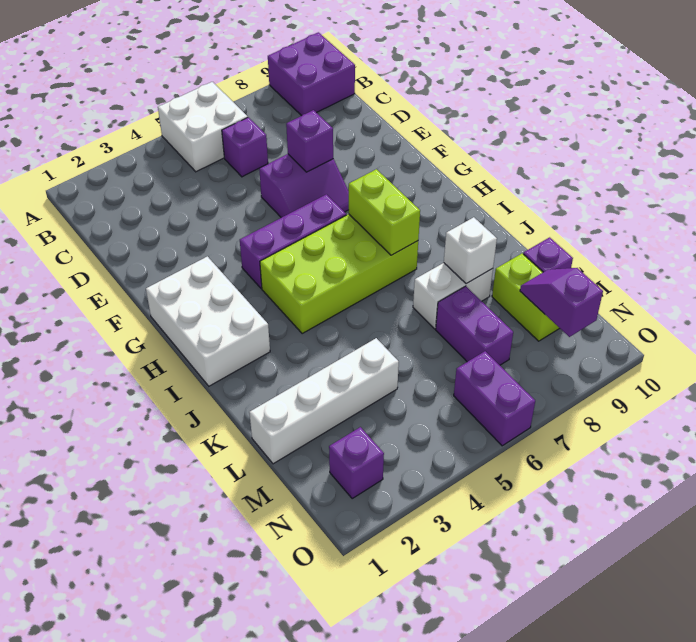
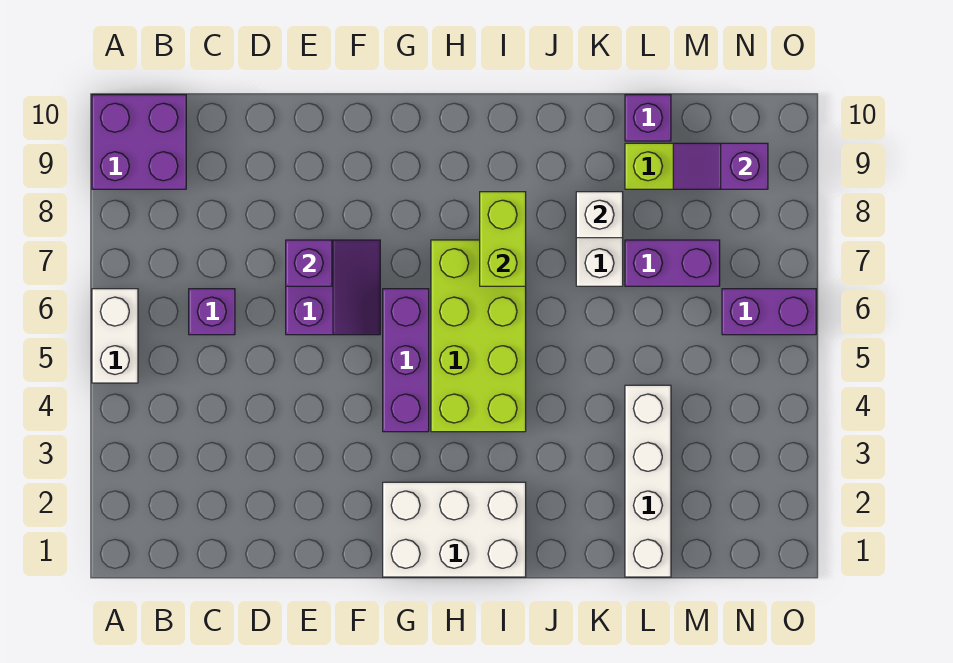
white brick A5:B6 level 1 -> white brick A5:A6 level 1
lime brick H7:I7 level 2 -> lime brick I7:I8 level 2
purple brick N2 level 1 -> none

